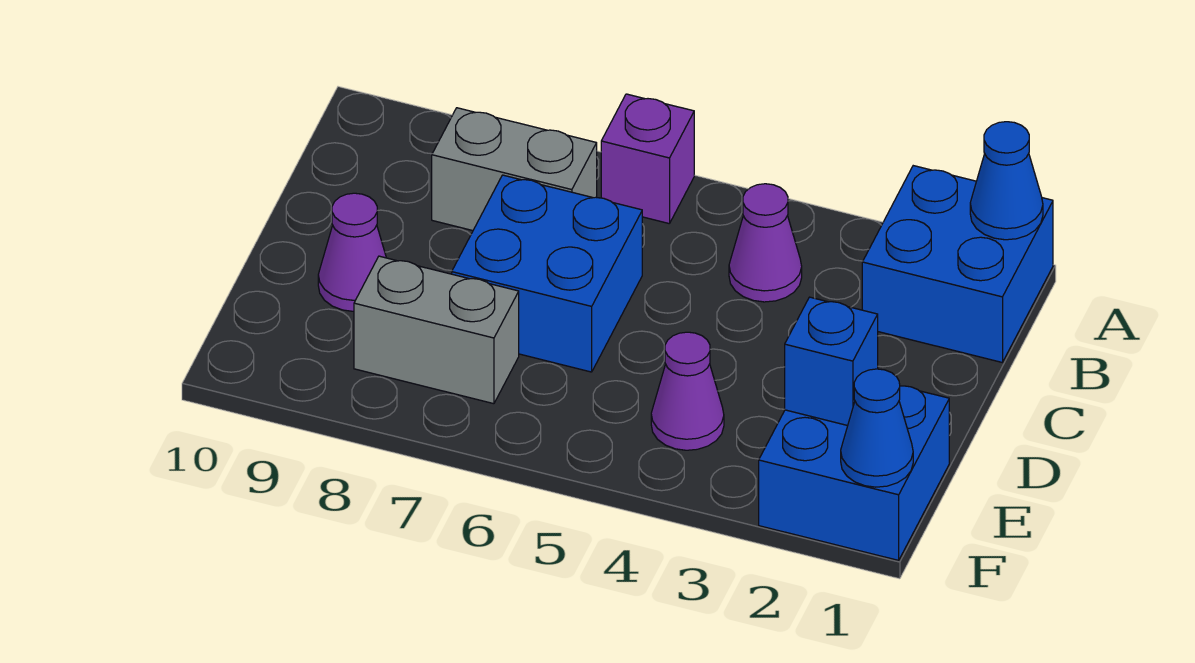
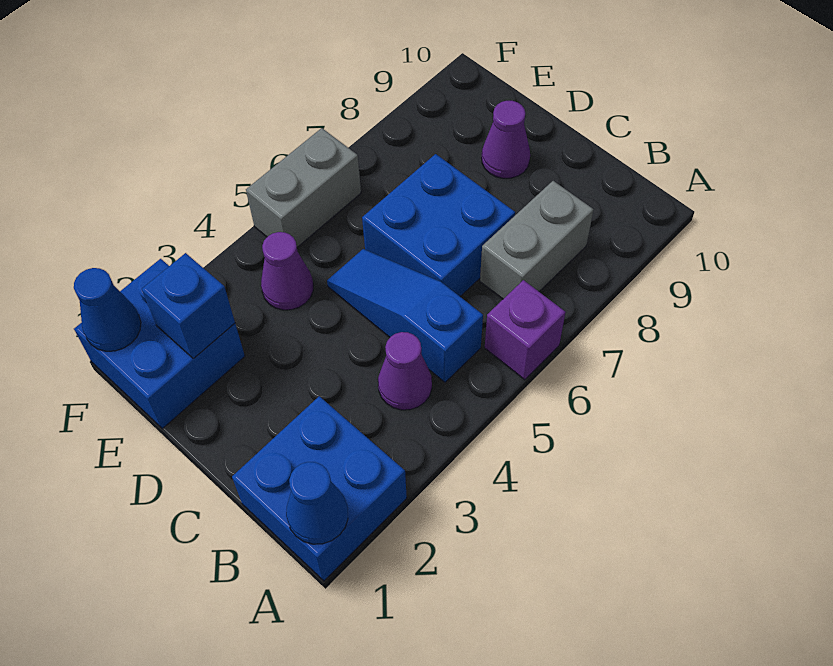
none -> blue slope B5:D5 level 1 top B
grey brick E7:E8 level 1 -> grey brick F5:F6 level 1

